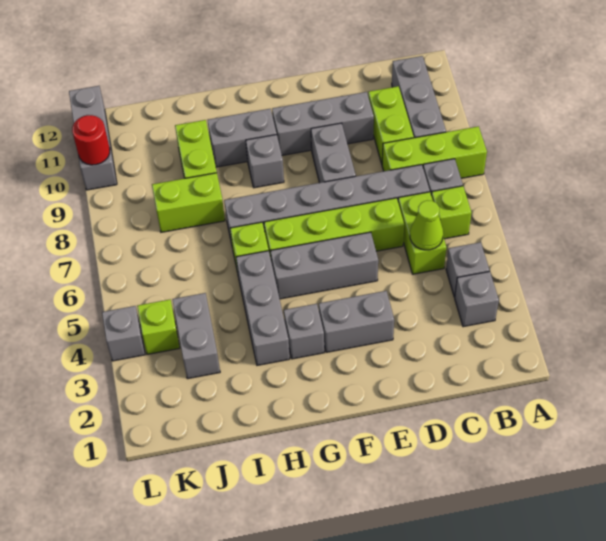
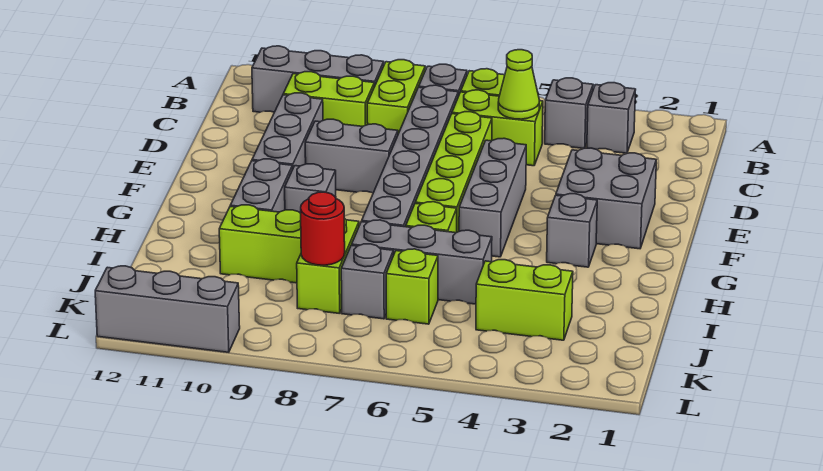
lime brick A8:C8 level 1 -> lime brick B8:C8 level 1
grey brick E3:F3 level 1 -> grey brick E2:F3 level 1
grey brick H3:H5 level 1 -> grey brick I5:I7 level 1
grey brick J3:J4 level 1 -> lime brick J3:J4 level 1
lime brick K4 level 1 -> lime brick J6 level 1
grey brick L4 level 1 -> grey brick J7 level 1
red round brick L10 level 2 -> red round brick J8 level 2

